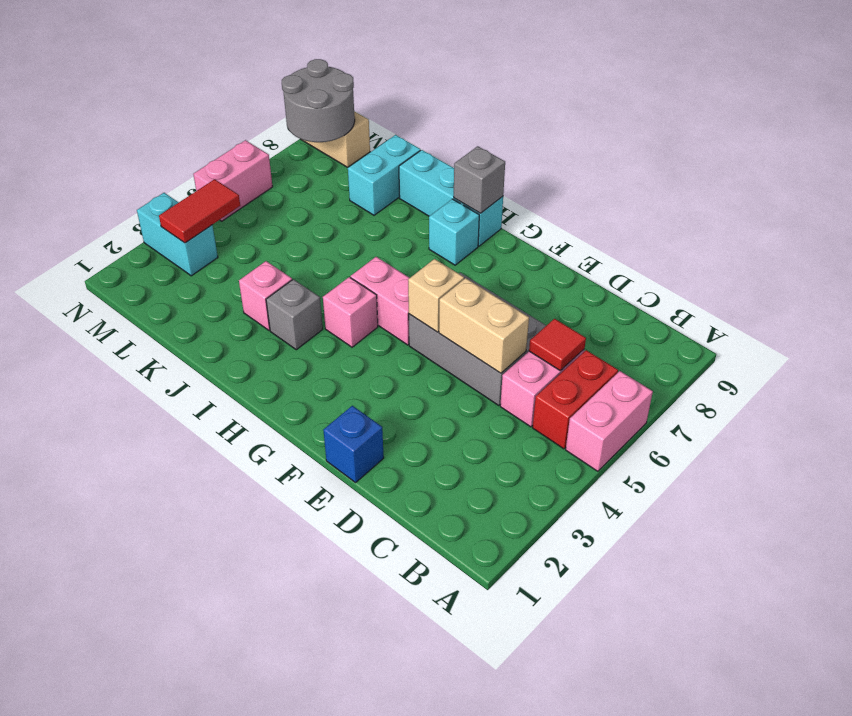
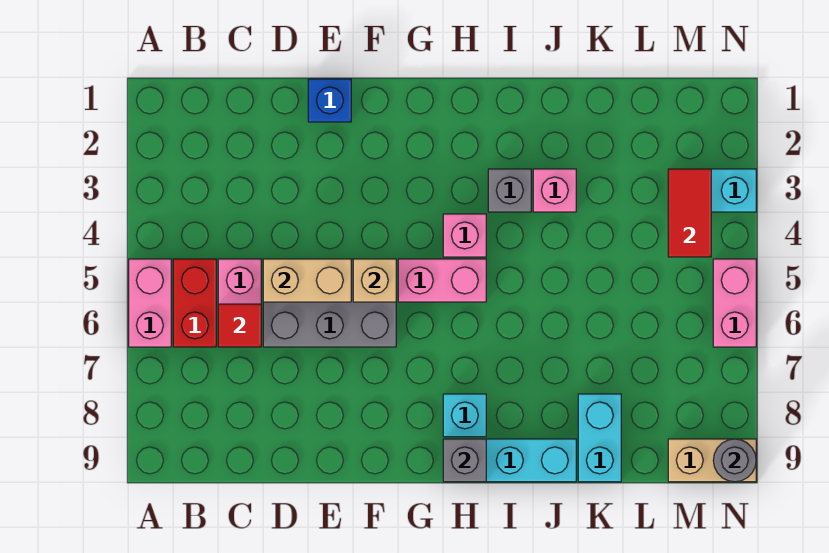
grey round brick M8:N9 level 2 -> grey round brick N9 level 2

